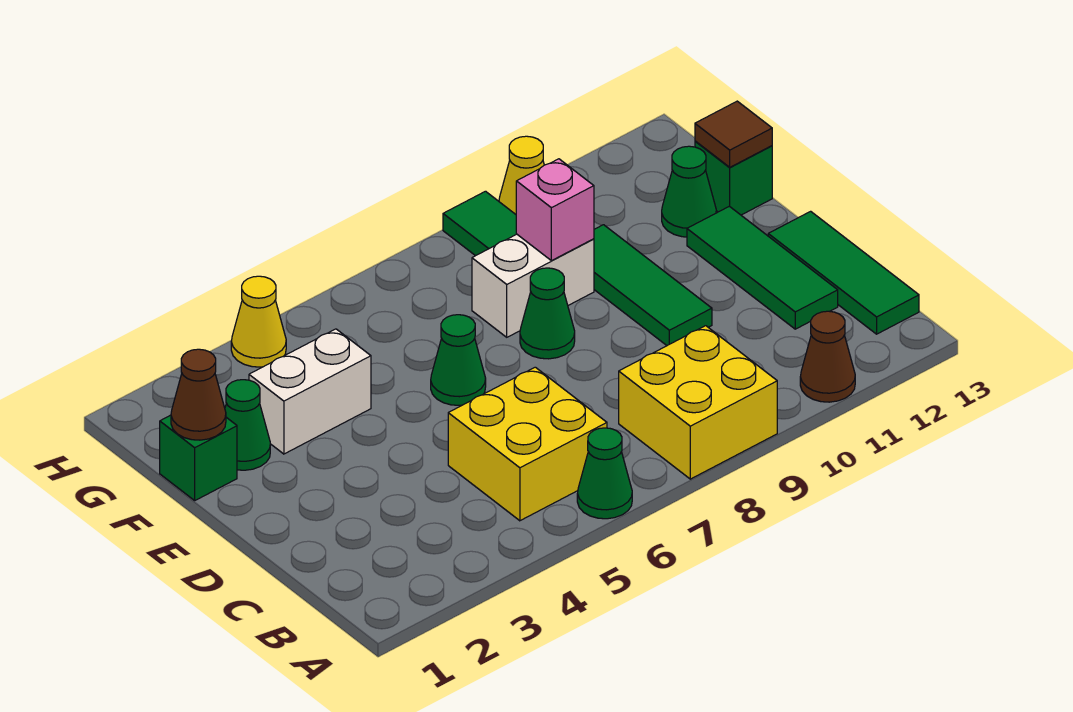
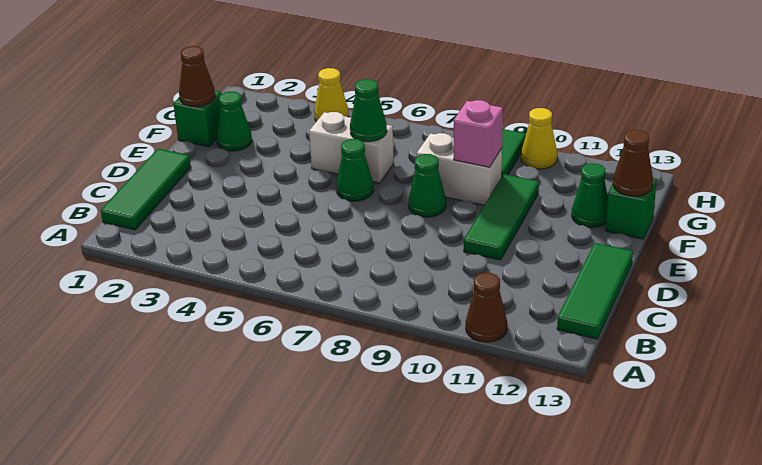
green cone A6 level 1 -> green cone F6 level 2
yellow brick A8:B9 level 1 -> none
yellow brick B5:C6 level 1 -> none
green tile C12:E12 level 1 -> green tile B1:D1 level 1
white brick F3:F4 level 1 -> white brick F5:F6 level 1
brown tile F13 level 2 -> brown cone F13 level 2

